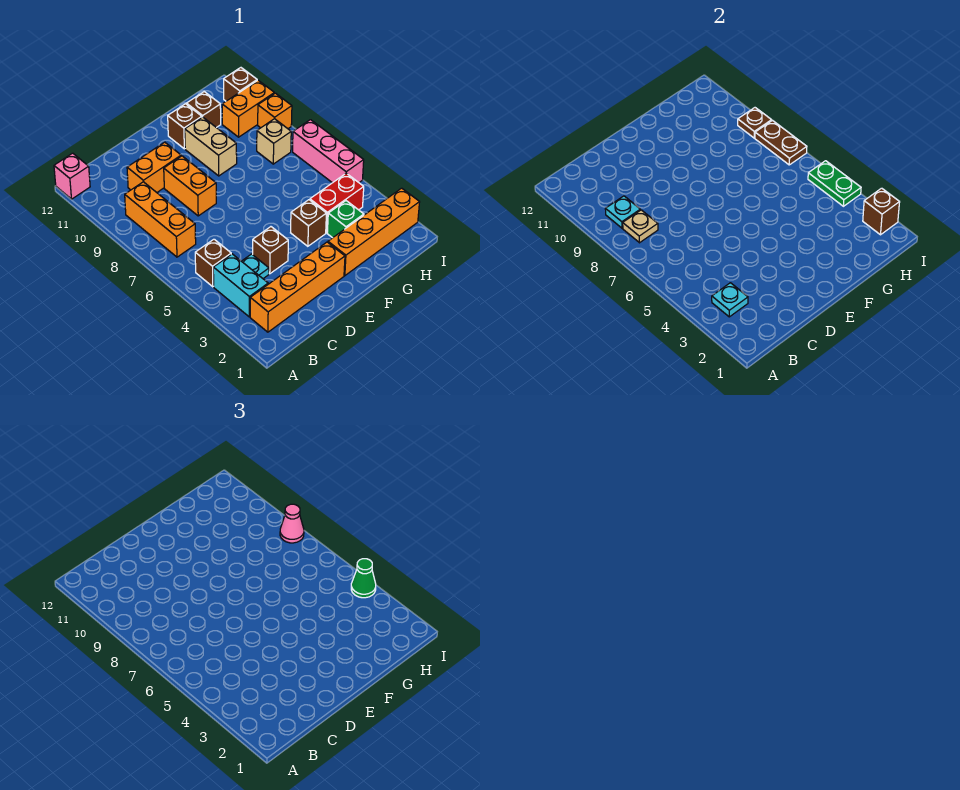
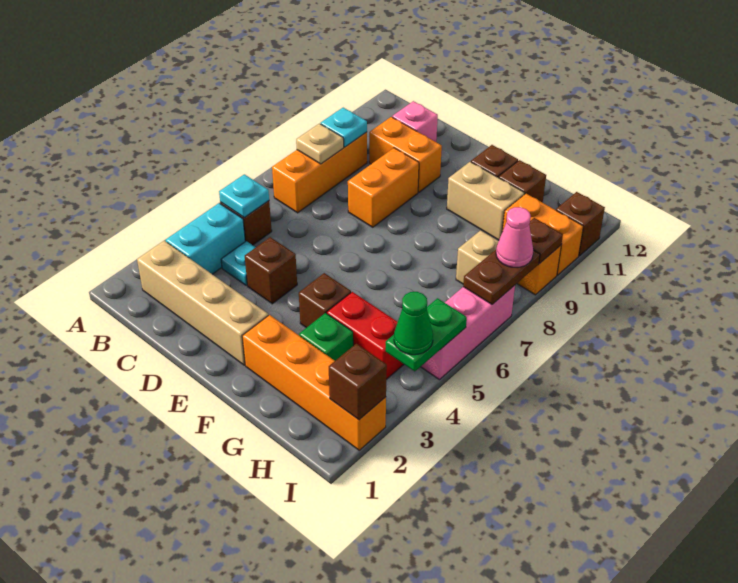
pink brick A12 level 1 -> pink brick C11 level 1
orange brick B2:E2 level 1 -> tan brick B2:E2 level 1
cyan plate B3 level 2 -> cyan plate B5 level 2
tan brick F9:F10 level 1 -> tan brick F10:G10 level 1

